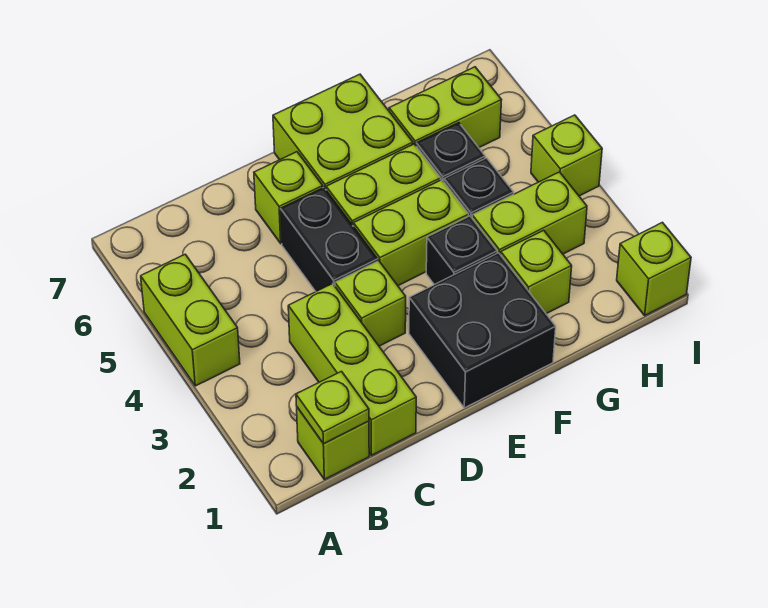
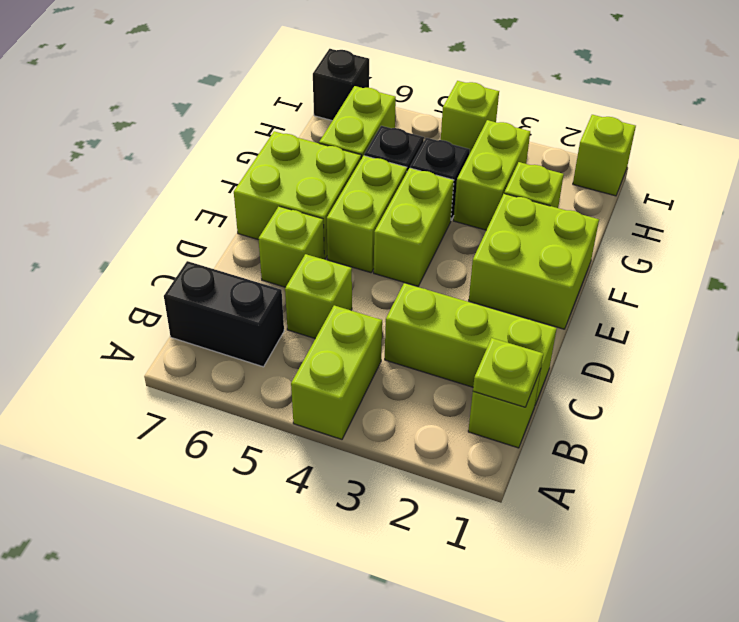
lime brick A4:A5 level 1 -> lime brick A4:B4 level 1
lime brick D3 level 1 -> lime brick C5 level 1
black brick D4:D5 level 1 -> black brick B6:B7 level 1
black brick E1:F2 level 1 -> lime brick E1:F2 level 1
black brick F3 level 1 -> black brick I7 level 1

